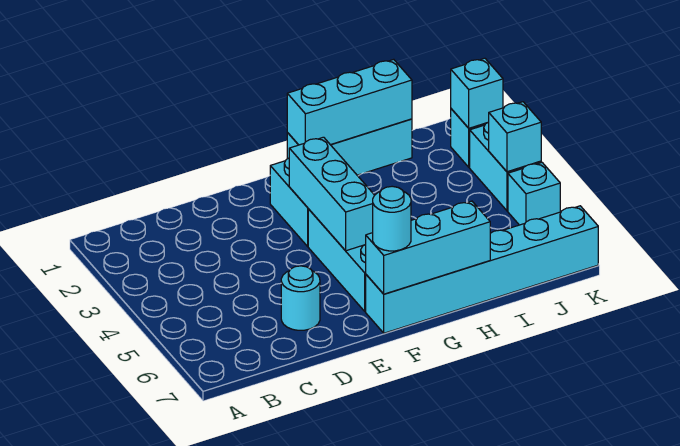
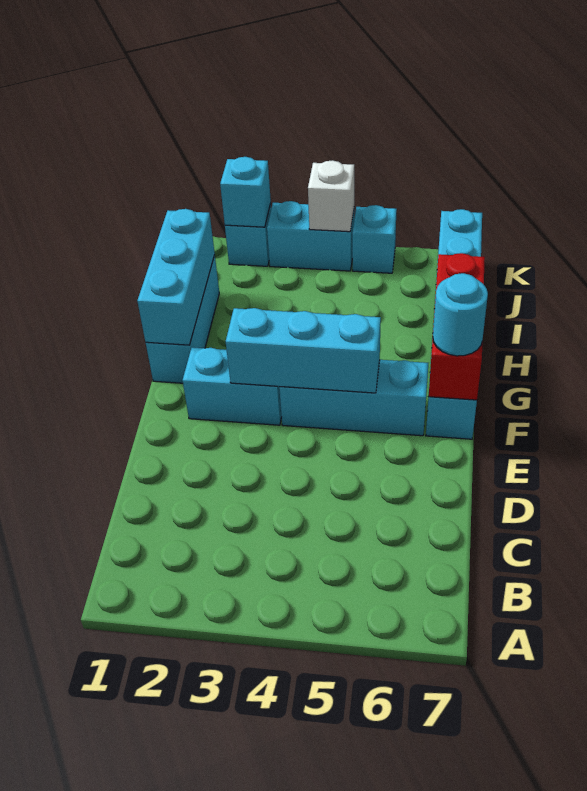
cyan round brick D6 level 1 -> none
cyan brick F7:H7 level 2 -> red brick F7:H7 level 2
cyan brick K4 level 2 -> white brick K4 level 2

